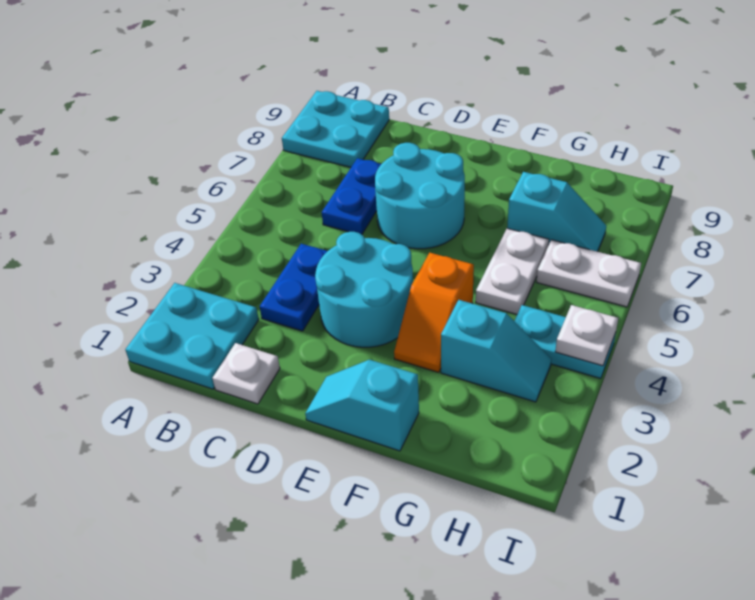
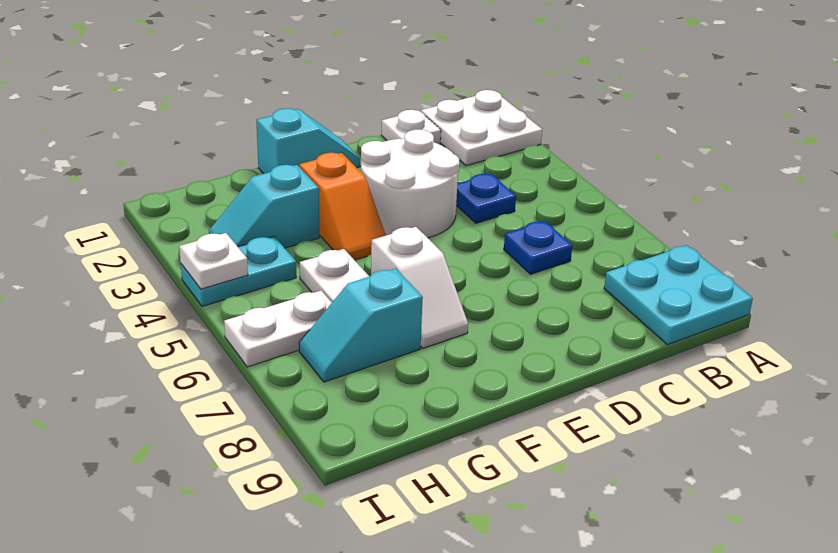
cyan plate A1:B2 level 1 -> white plate A1:B2 level 1
blue plate C3:C4 level 1 -> blue plate C4 level 1
blue plate C6:C7 level 1 -> blue plate C6 level 1
cyan round brick D3:E4 level 1 -> white round brick D3:E4 level 1
cyan round brick D6:E7 level 1 -> none
orange slope F3:F4 level 1 top 4 -> orange slope F3:F4 level 1 top 3
none -> white slope F6:F7 level 1 top 6

